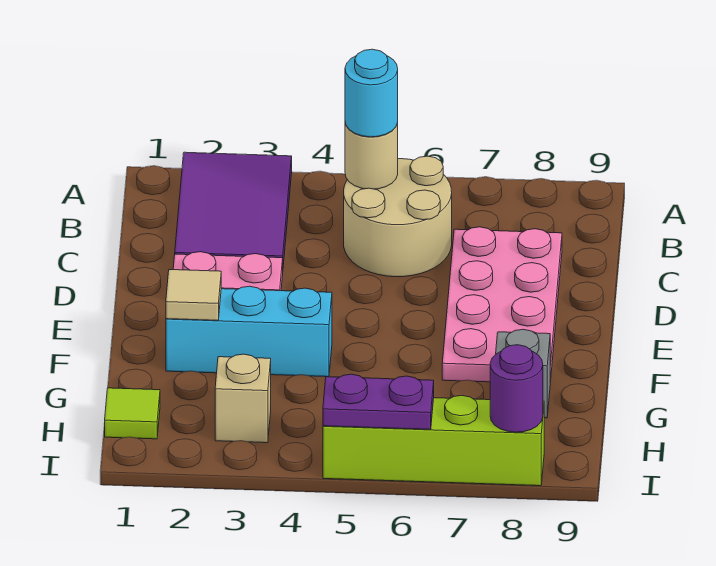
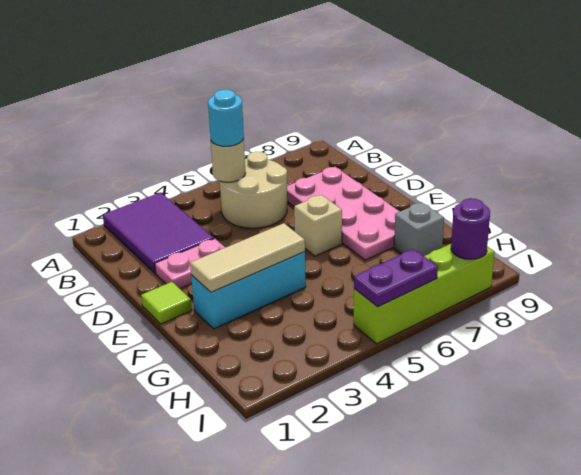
tan tile F2 level 2 -> tan tile F2:F4 level 2
lime tile H1 level 1 -> lime tile E1 level 1
tan brick H3 level 1 -> tan brick E6 level 1

